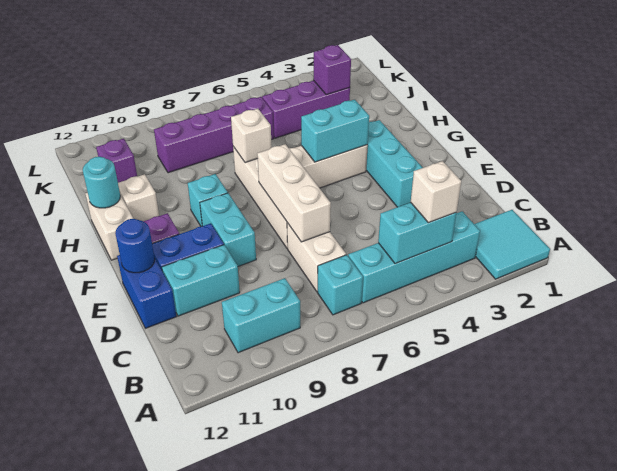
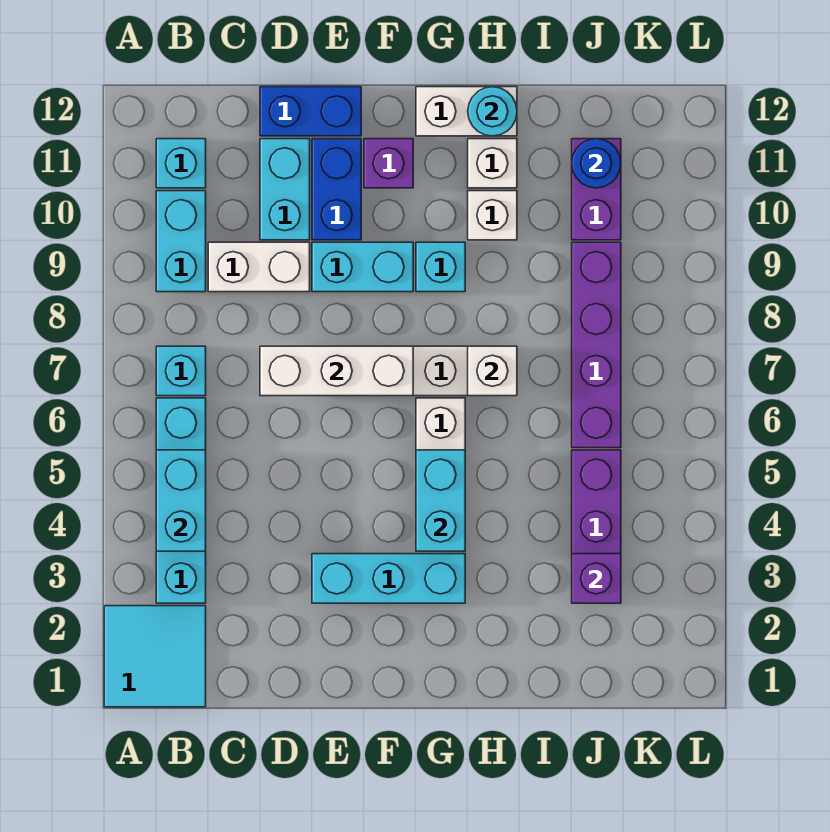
white brick B4 level 3 -> white brick H10 level 1
none -> cyan brick B11 level 1
white brick C7:D7 level 1 -> white brick C9:D9 level 1
blue round brick E12 level 2 -> blue round brick J11 level 2
purple brick J11 level 1 -> purple brick J10:J11 level 1

